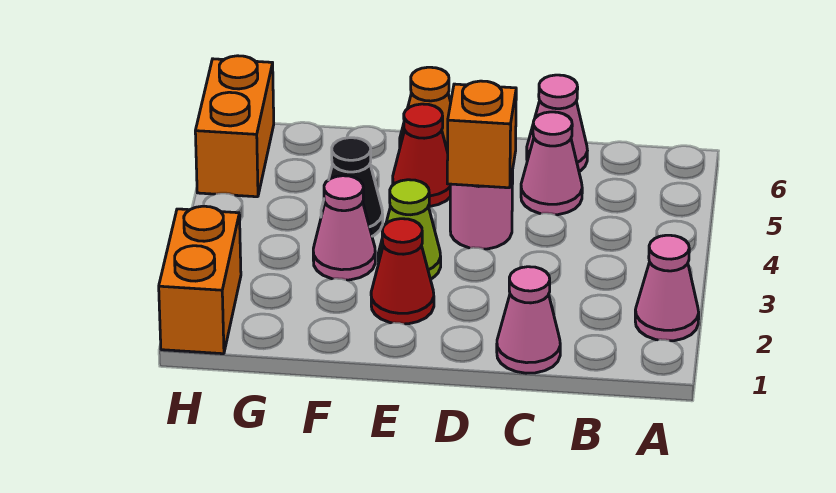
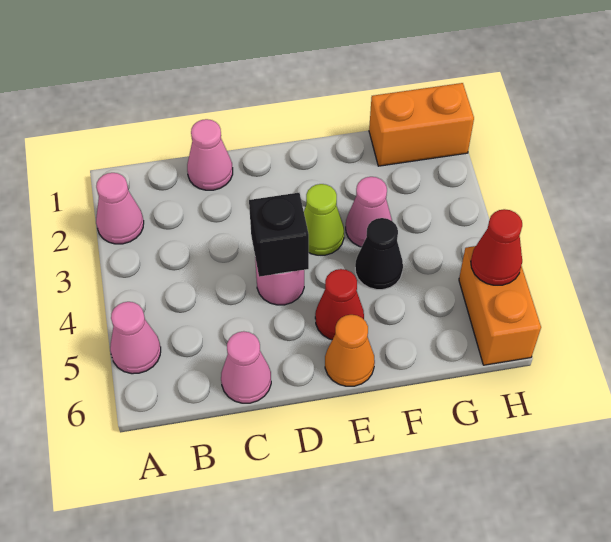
pink cone C5 level 1 -> pink cone A5 level 1
orange brick D4 level 2 -> black brick D4 level 2
red cone E2 level 1 -> red cone H5 level 2
orange brick H1:H2 level 1 -> orange brick G1:H1 level 1

